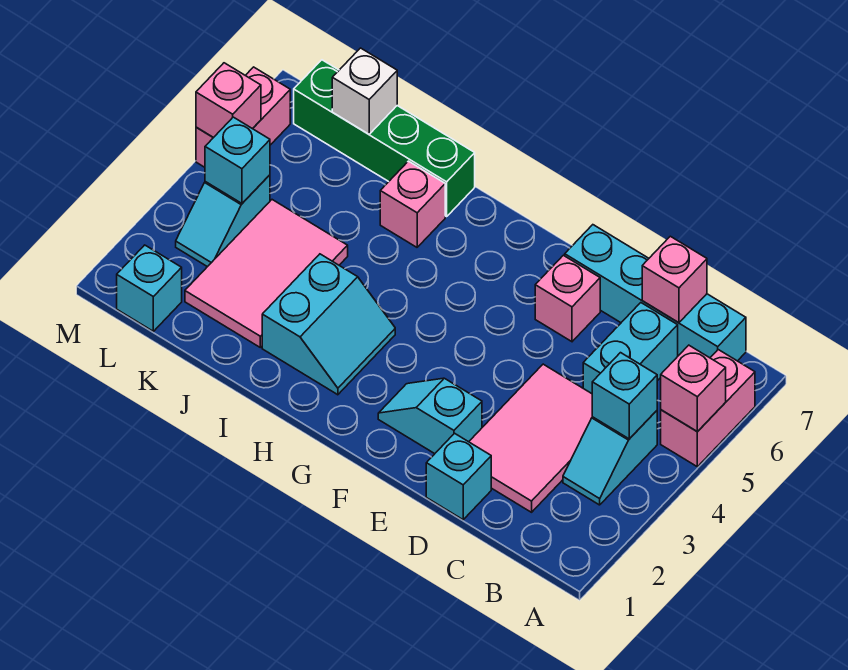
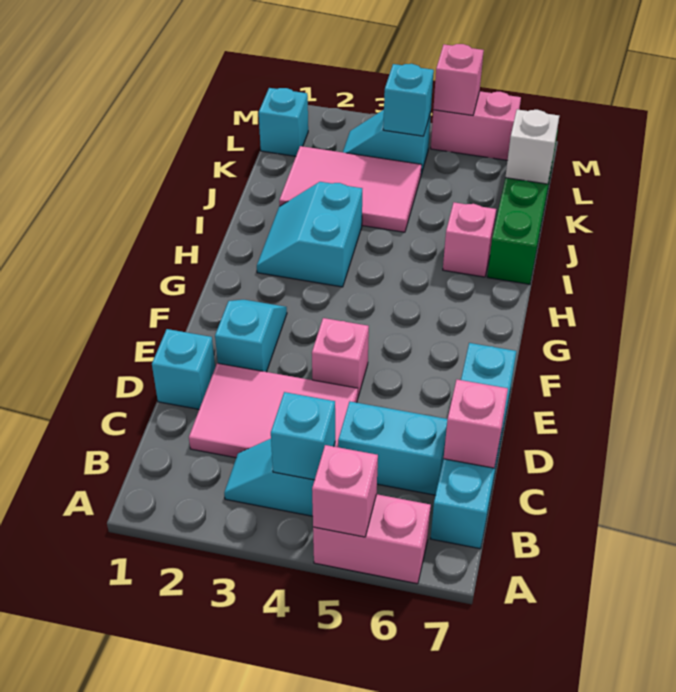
pink brick E6 level 1 -> pink brick E4 level 1
cyan slope H2:I3 level 1 top I -> cyan slope H2:I3 level 1 top 3

